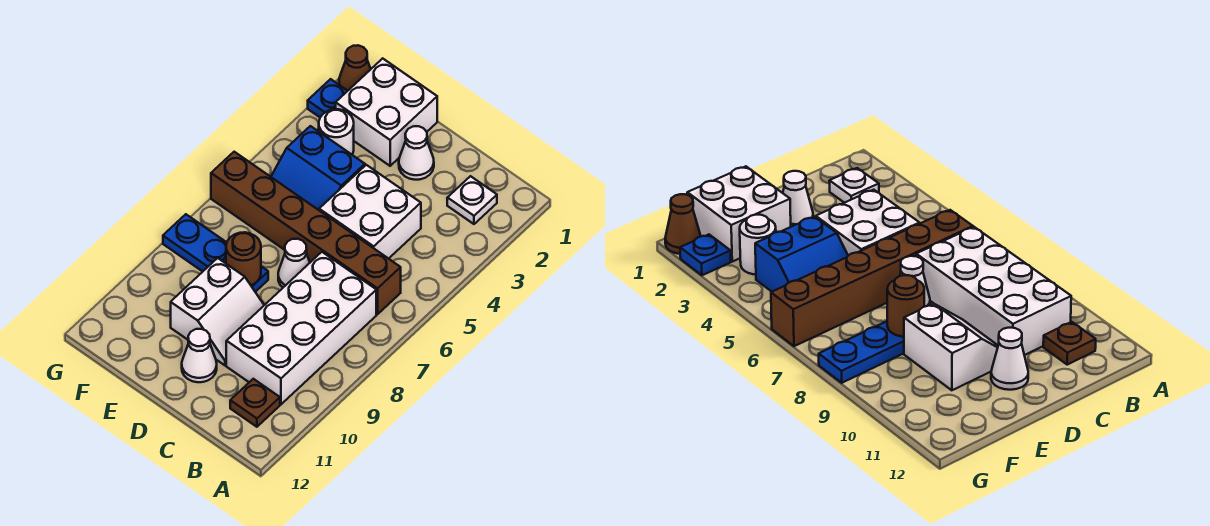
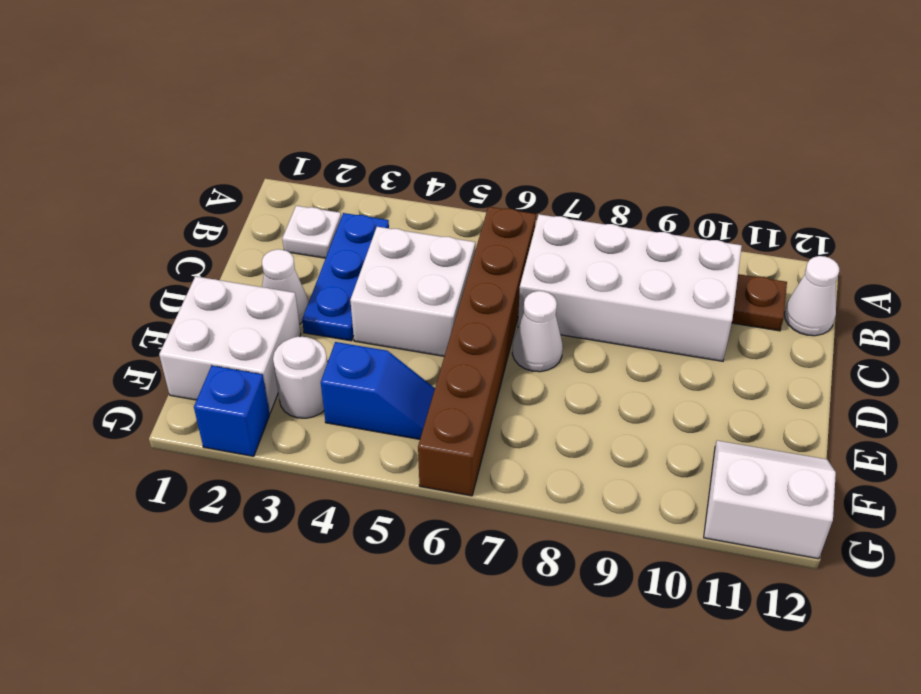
white slope D9:E10 level 1 top E -> white slope F11:G12 level 1 top G
white cone D11 level 1 -> white cone B12 level 1
blue slope E4:F5 level 1 top 4 -> blue slope F4:F5 level 1 top 4
blue plate E8:G8 level 1 -> blue plate B3:D3 level 1
brown round brick E8 level 2 -> none
brown cone G1 level 1 -> none
blue plate G2 level 1 -> blue brick G2 level 1

